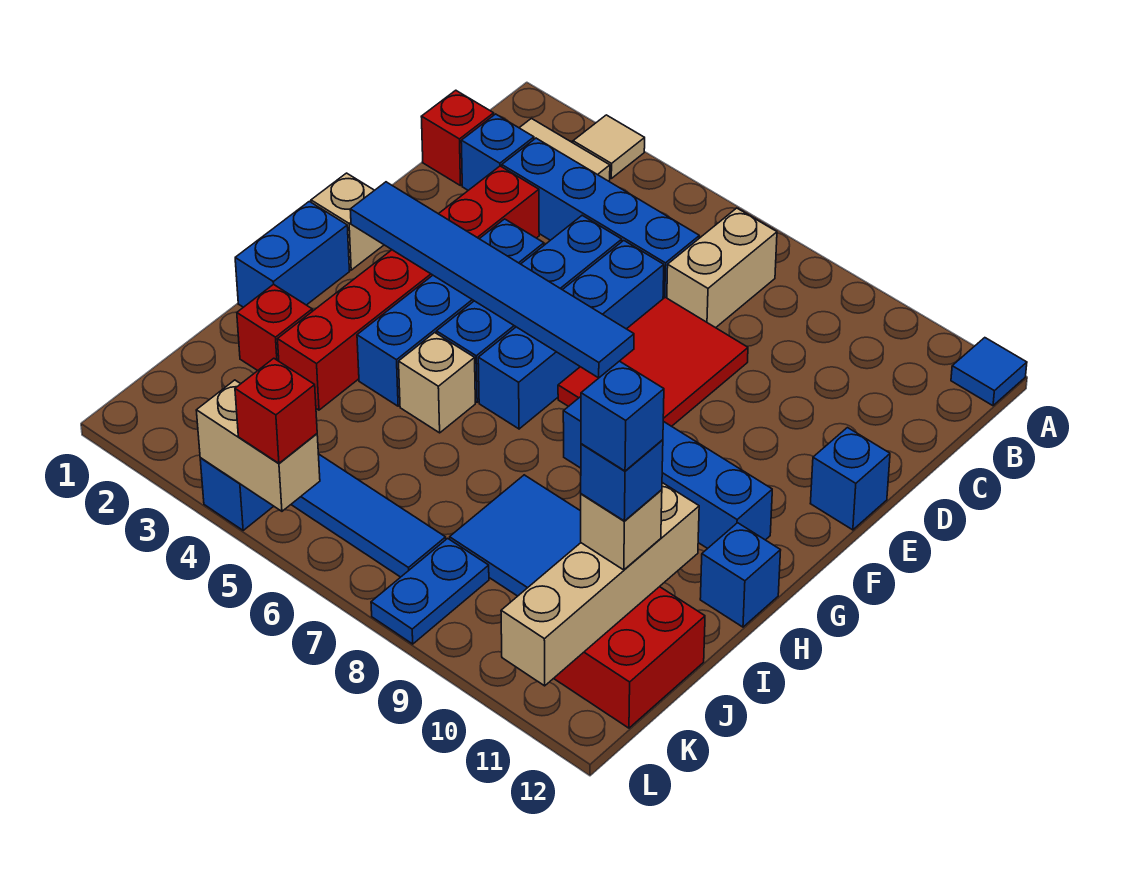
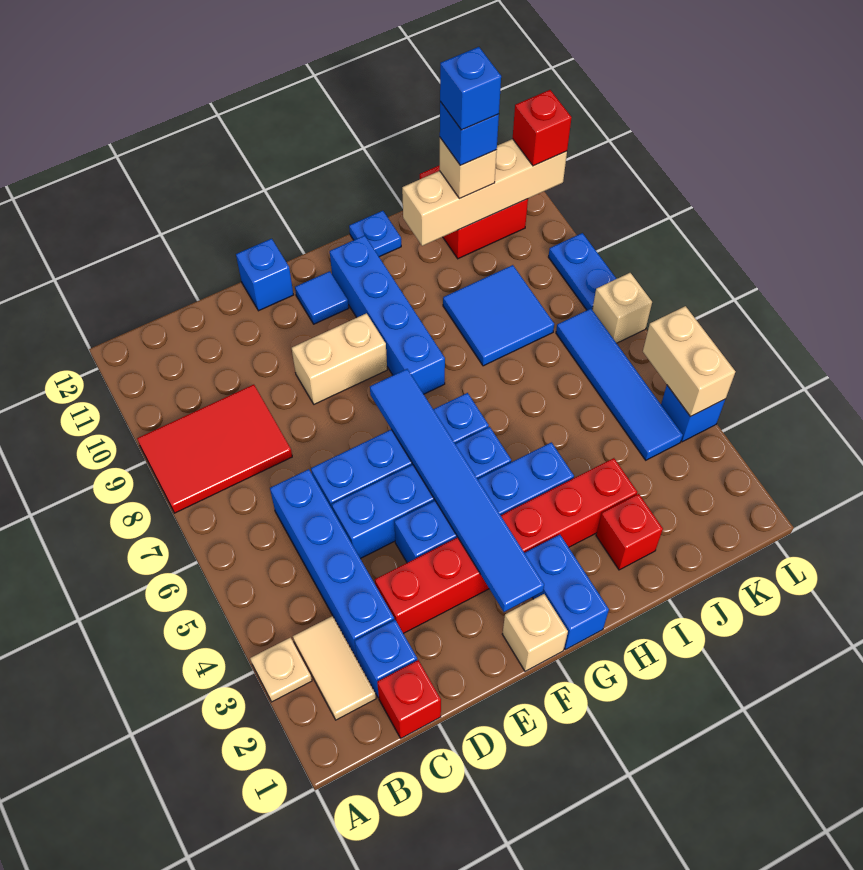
tan tile A3 level 1 -> tan plate A3 level 1
blue tile A12 level 1 -> blue tile F11 level 1
tan brick B7:C7 level 1 -> tan brick E9:F9 level 1
red tile D7:F8 level 1 -> red tile A8:C9 level 1
blue brick G1:H1 level 1 -> blue brick G1:G2 level 1
tan brick H5 level 1 -> tan brick L7 level 1
blue brick H12 level 1 -> blue plate H12 level 1
blue plate K8:L8 level 1 -> blue plate L8:L9 level 1
red brick L5 level 3 -> red brick L11 level 3

